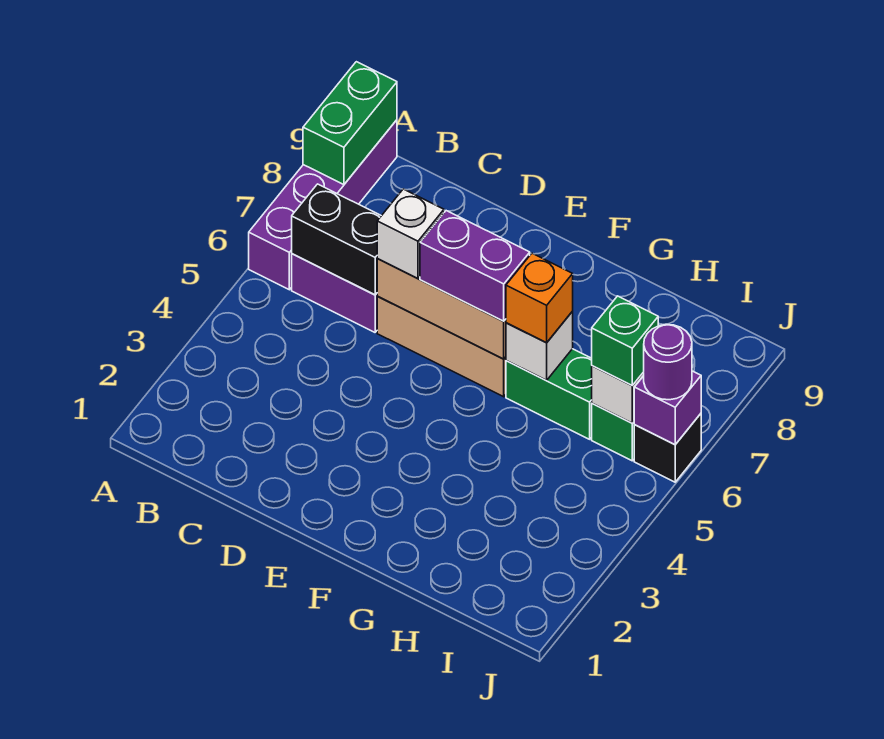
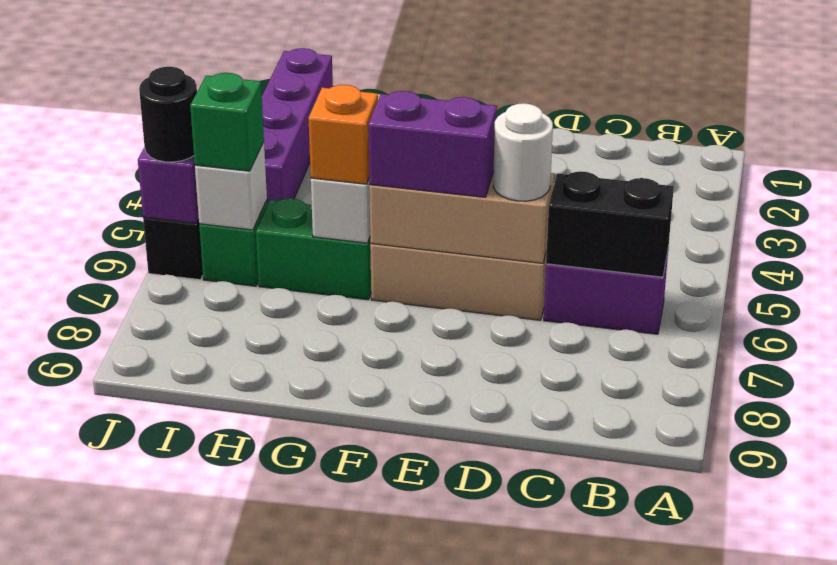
purple brick A6:A9 level 1 -> purple brick I1:I4 level 1
green brick A8:A9 level 2 -> none
white brick D6 level 3 -> white round brick D6 level 3
purple round brick J6 level 3 -> black round brick J6 level 3

